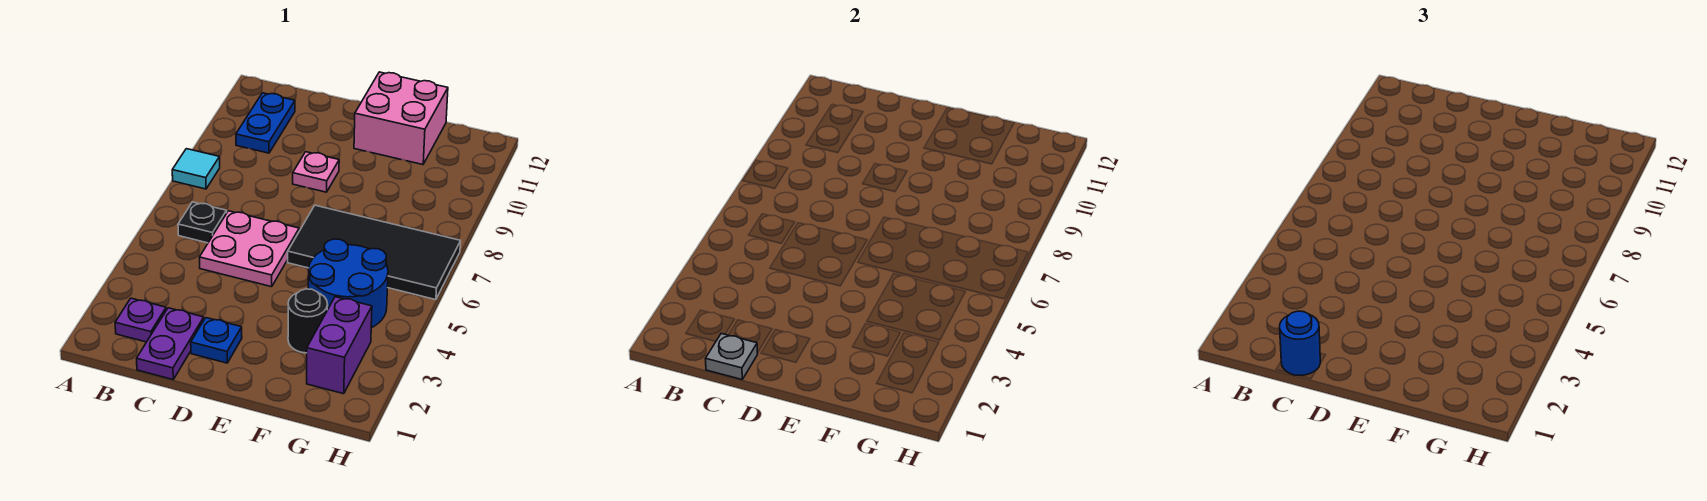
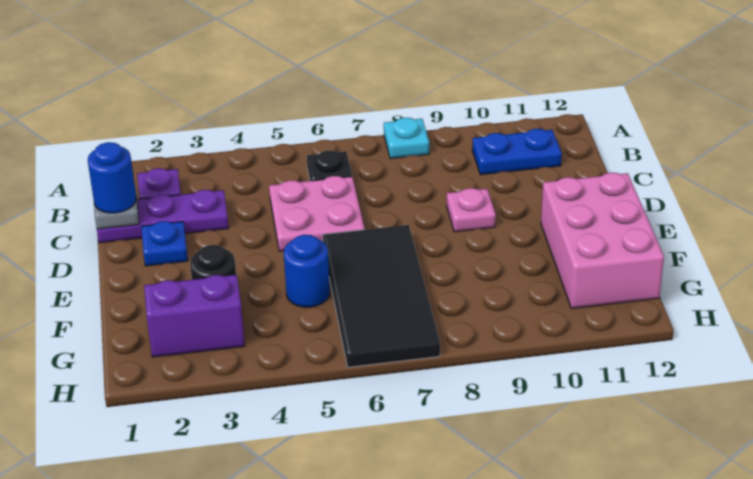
cyan tile A8 level 1 -> cyan plate A8 level 1
purple plate C1:C2 level 1 -> purple plate C1:C3 level 1
pink brick E11:F12 level 1 -> pink brick E11:G12 level 1
blue round brick F4:G5 level 1 -> blue round brick F5 level 1

